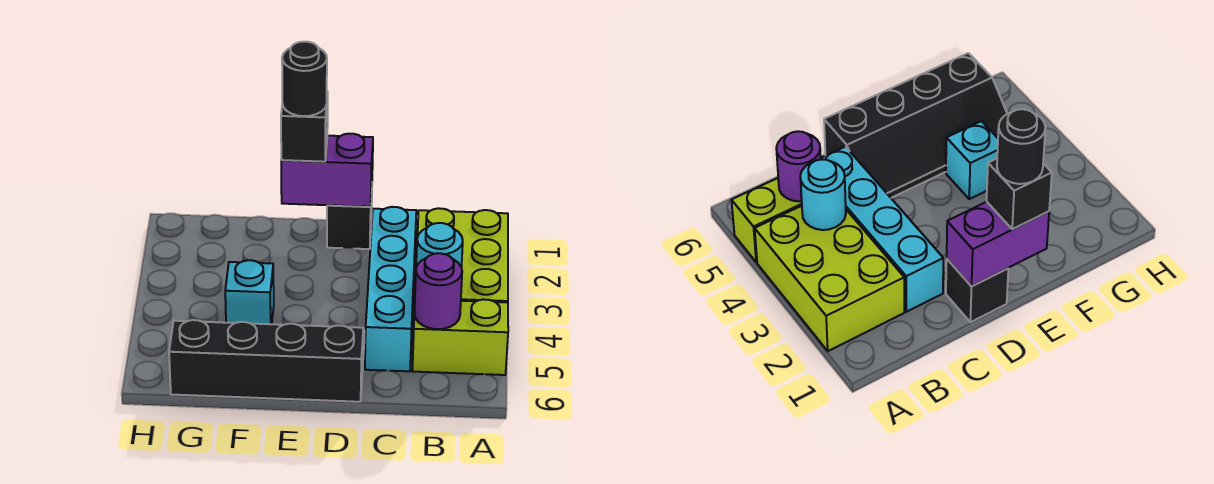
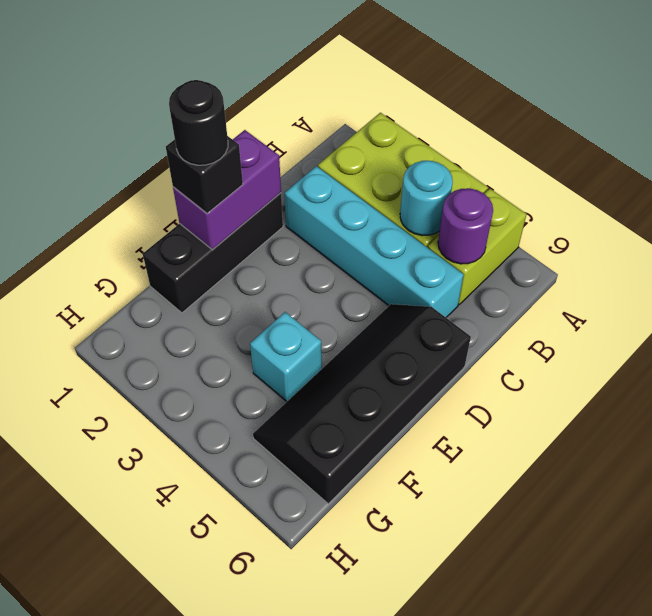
black brick D1 level 1 -> black brick D1:F1 level 1

